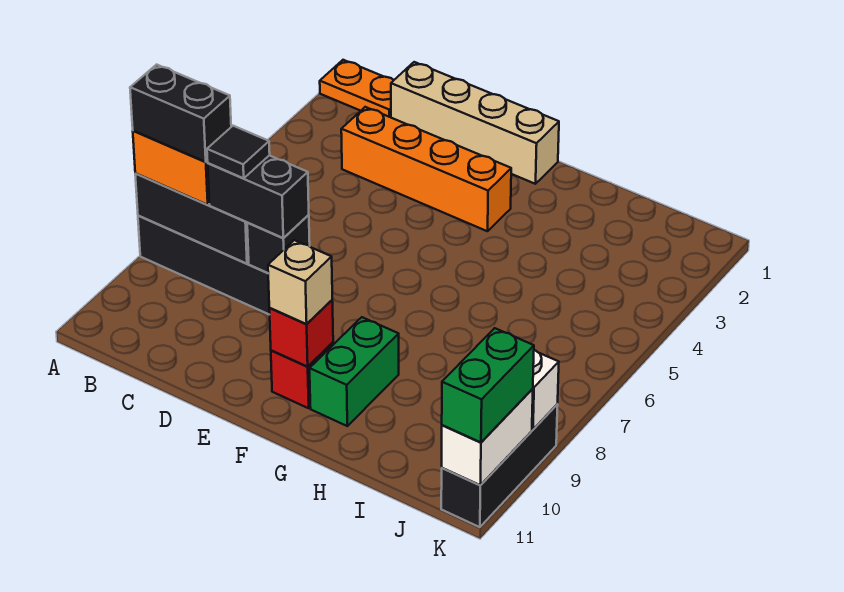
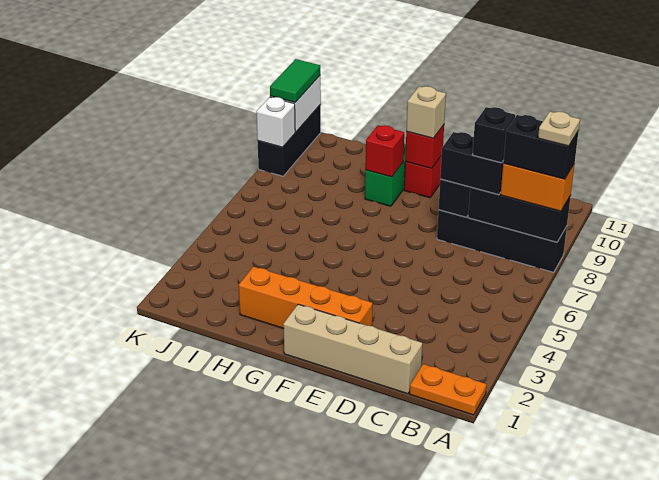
none -> tan plate A8 level 5
orange brick C3:F3 level 1 -> orange brick E2:H2 level 1
black tile C8 level 4 -> black brick C8 level 4
none -> red brick G9 level 2
green brick K10:K11 level 3 -> green tile K10:K11 level 3

